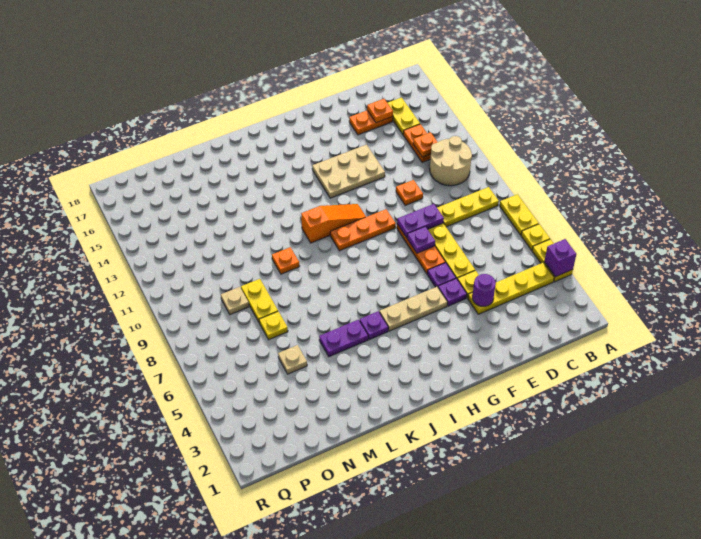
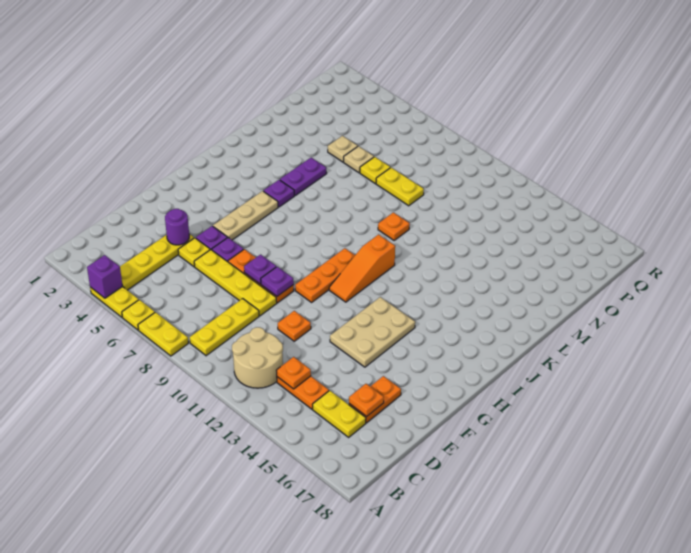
purple plate E9:F9 level 2 -> purple plate F9 level 2
tan plate O9 level 1 -> tan plate N6 level 1

